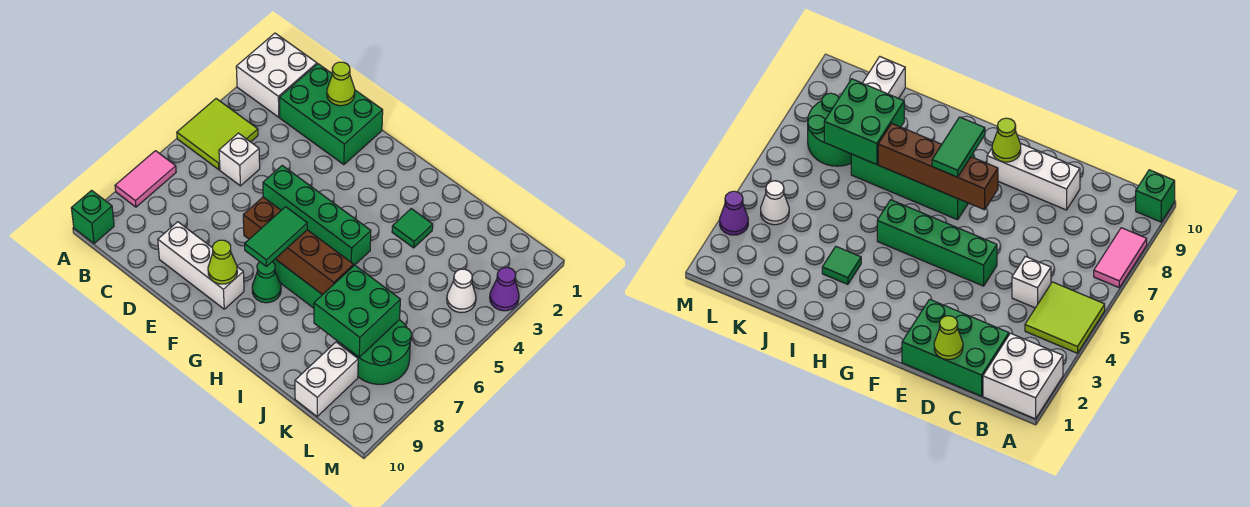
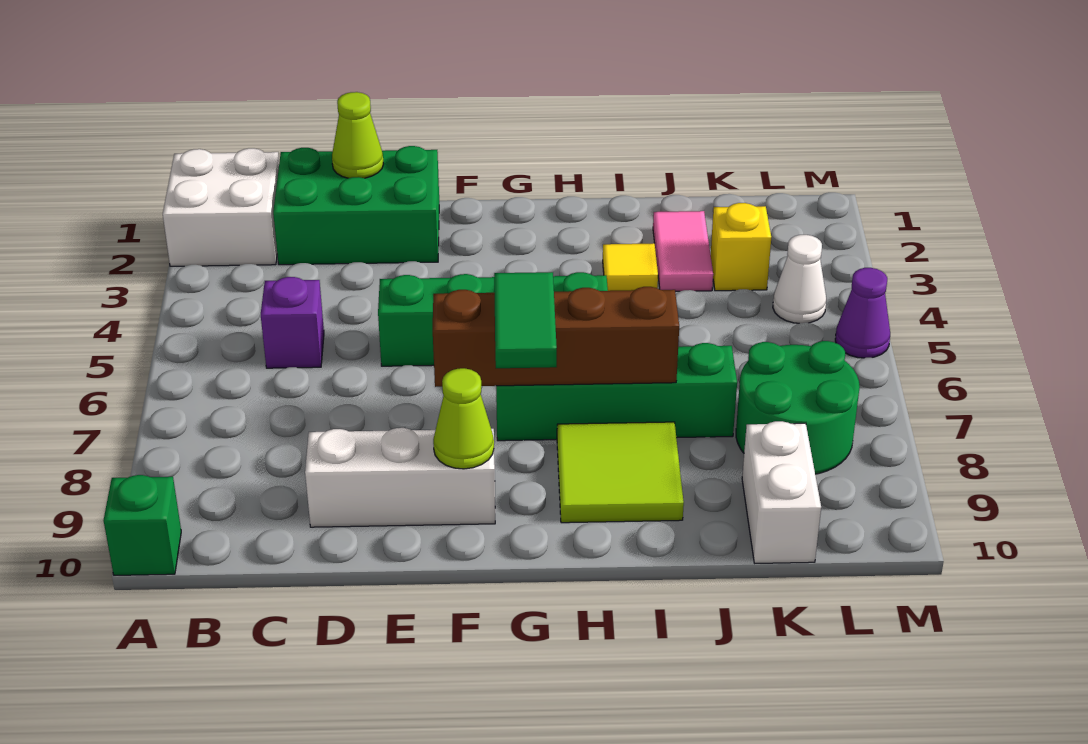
lime tile A4:B5 level 1 -> lime tile H8:I9 level 1
pink tile A7:A8 level 1 -> pink tile J2:J3 level 1
white brick C5 level 1 -> purple brick C5 level 1
green cone G8 level 1 -> none
green tile I3 level 1 -> yellow tile I3 level 1
green brick J7:K8 level 2 -> none
none -> yellow brick K3 level 1
purple cone M3 level 1 -> purple cone M5 level 1

